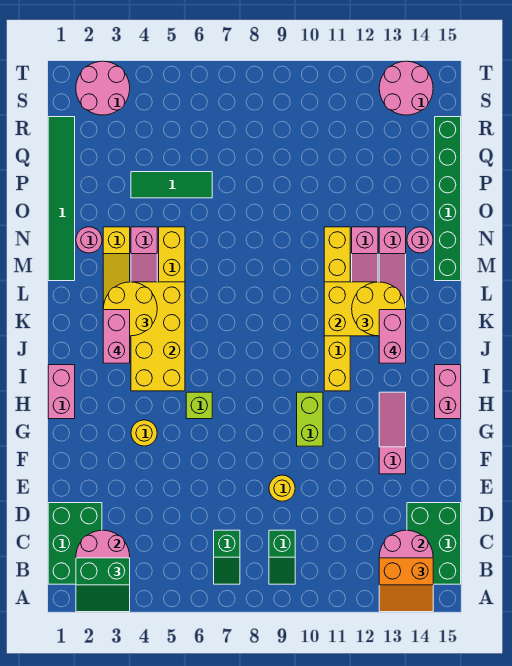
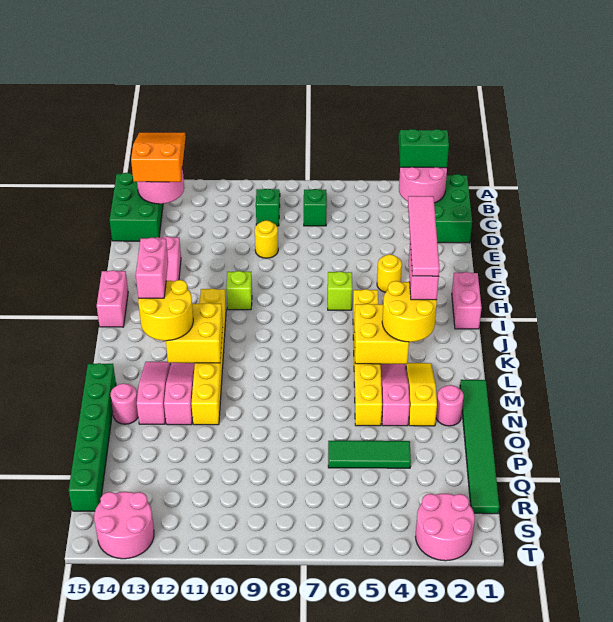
orange slope A13:B14 level 3 top B -> orange slope A13:C14 level 3 top C
lime brick G10:H10 level 1 -> lime brick H10 level 1
none -> pink tile H3:K3 level 5
yellow brick I4:L5 level 2 -> yellow brick K4:L5 level 2

